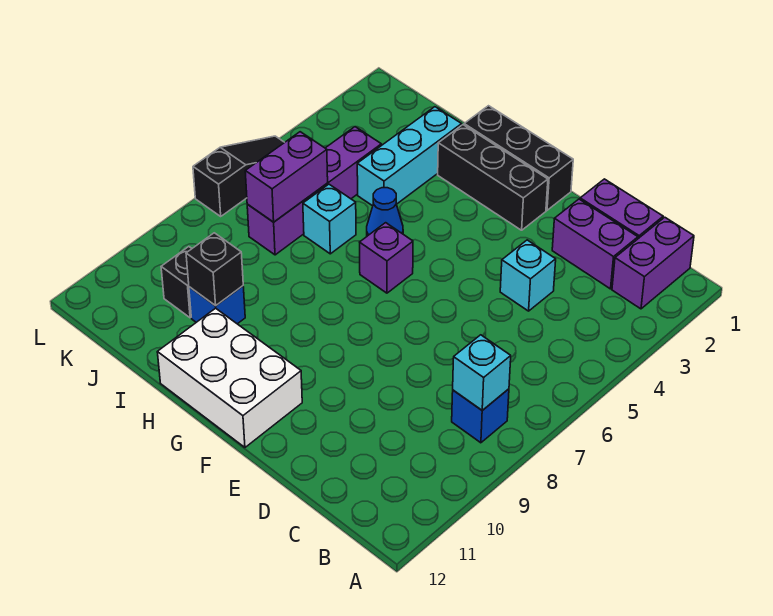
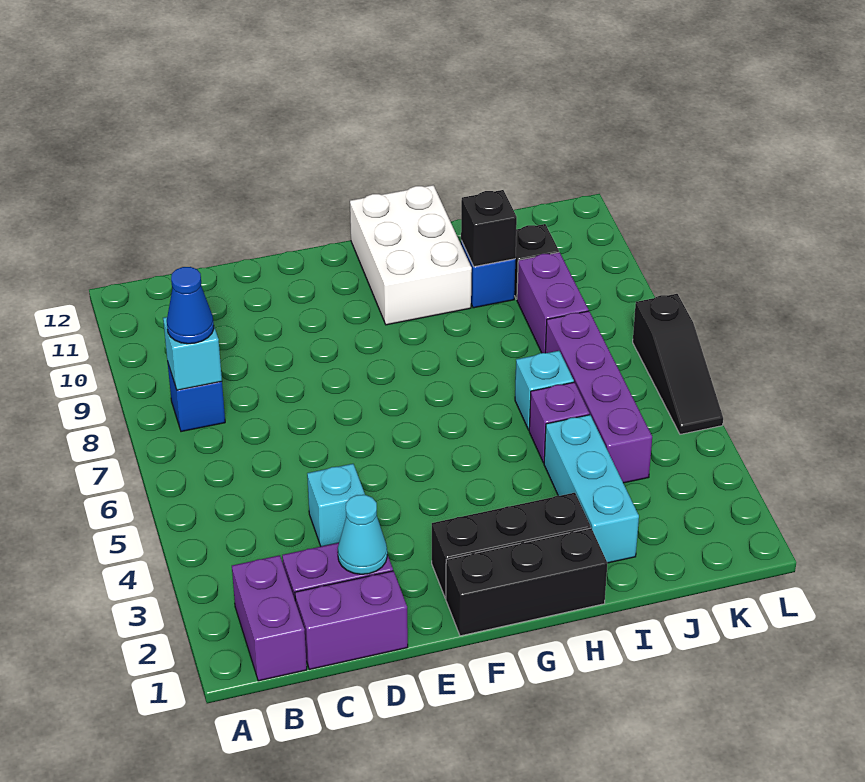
none -> cyan cone D2 level 2
white brick F11:H12 level 1 -> white brick G10:H12 level 1
purple brick G6 level 1 -> purple brick I5 level 1
blue cone H5 level 1 -> blue cone B8 level 3
purple brick J6:J7 level 2 -> purple brick J8:J9 level 1

